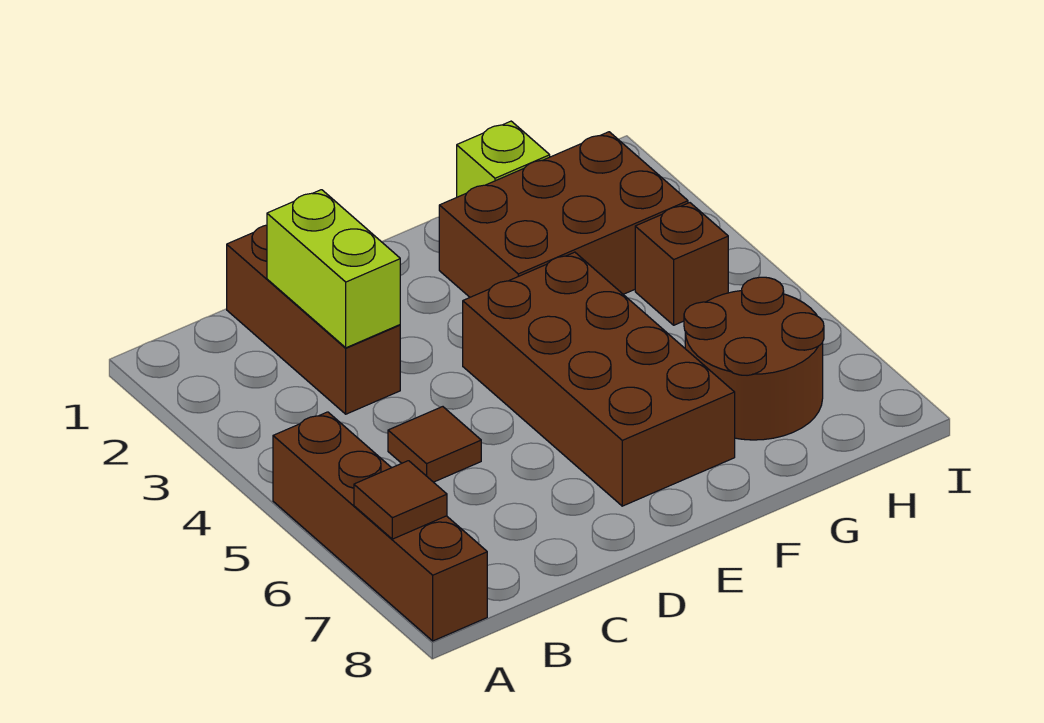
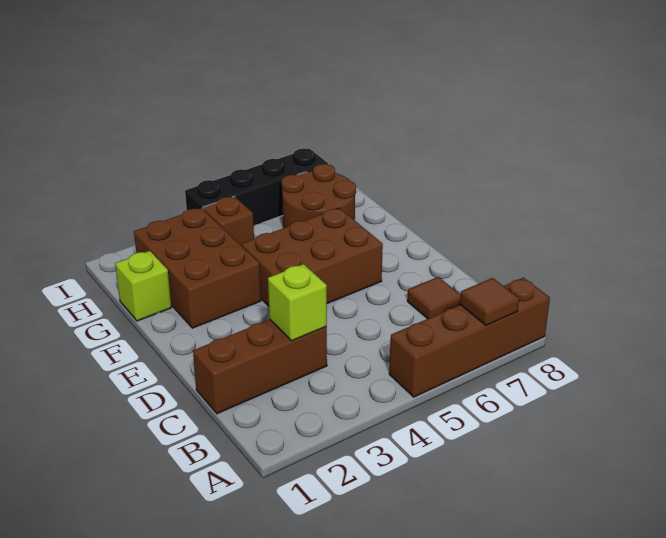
lime brick C2:C3 level 2 -> lime brick C3 level 2
brown tile C5 level 1 -> brown tile C7 level 1
brown brick E4:F7 level 1 -> brown brick E4:F6 level 1
none -> black brick I4:I7 level 1

